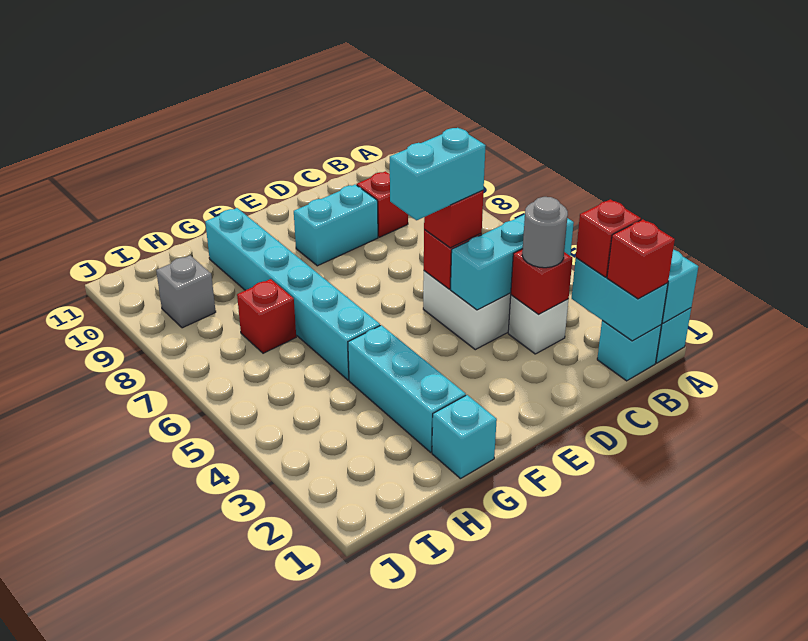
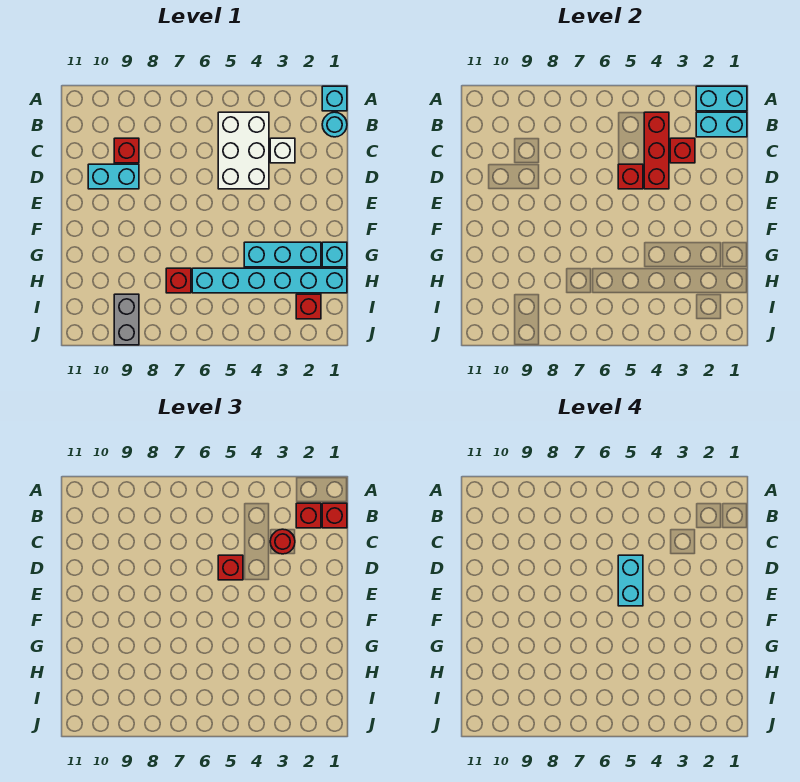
cyan brick B1 level 1 -> cyan round brick B1 level 1
cyan brick B4:D4 level 2 -> red brick B4:D4 level 2
grey round brick C3 level 3 -> red round brick C3 level 3
cyan brick D9:E9 level 1 -> cyan brick D9:D10 level 1
cyan brick G5:G10 level 1 -> cyan brick H1:H6 level 1
none -> red brick I2 level 1
grey brick I9 level 1 -> grey brick I9:J9 level 1

